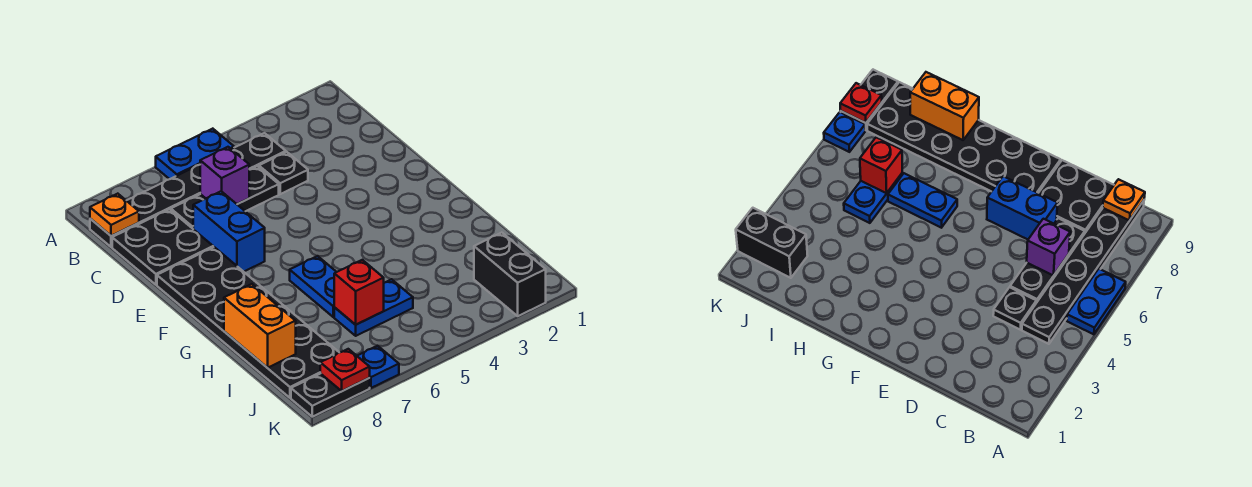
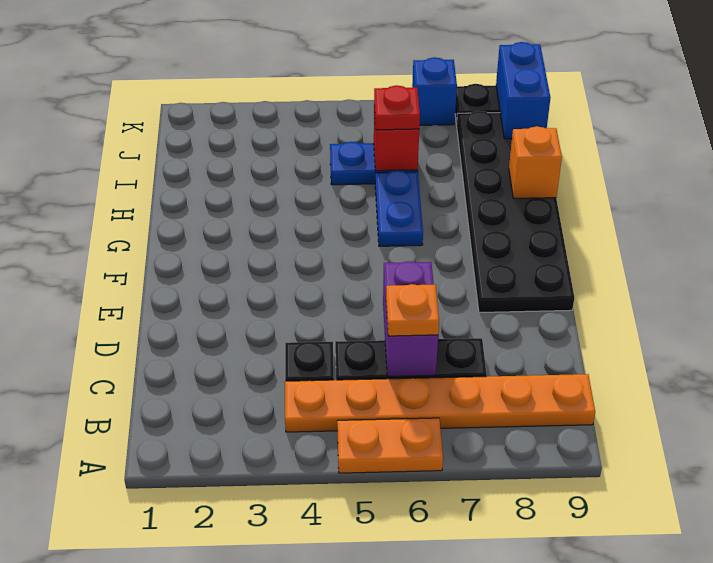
blue plate A5:A6 level 1 -> orange plate A5:A6 level 1
black plate B4:B9 level 1 -> orange plate B4:B9 level 1
orange plate B9 level 2 -> orange plate C6 level 3
purple brick C6 level 2 -> purple brick C6:D6 level 2
black plate C8:D9 level 1 -> none
blue brick D7:E7 level 1 -> blue brick J9:K9 level 2
orange brick H9:I9 level 2 -> orange brick H9 level 2
black brick J2:K2 level 1 -> none
blue plate K7 level 1 -> blue brick K7 level 1
red plate K8 level 2 -> red plate I6 level 3

